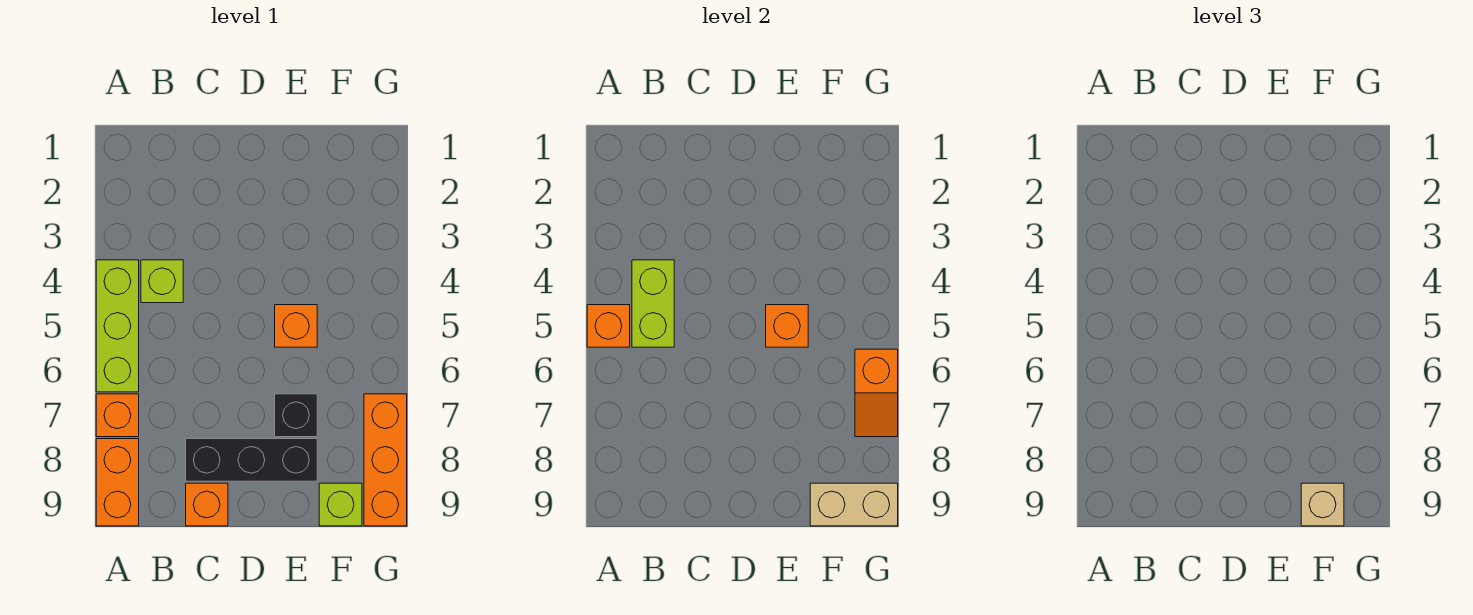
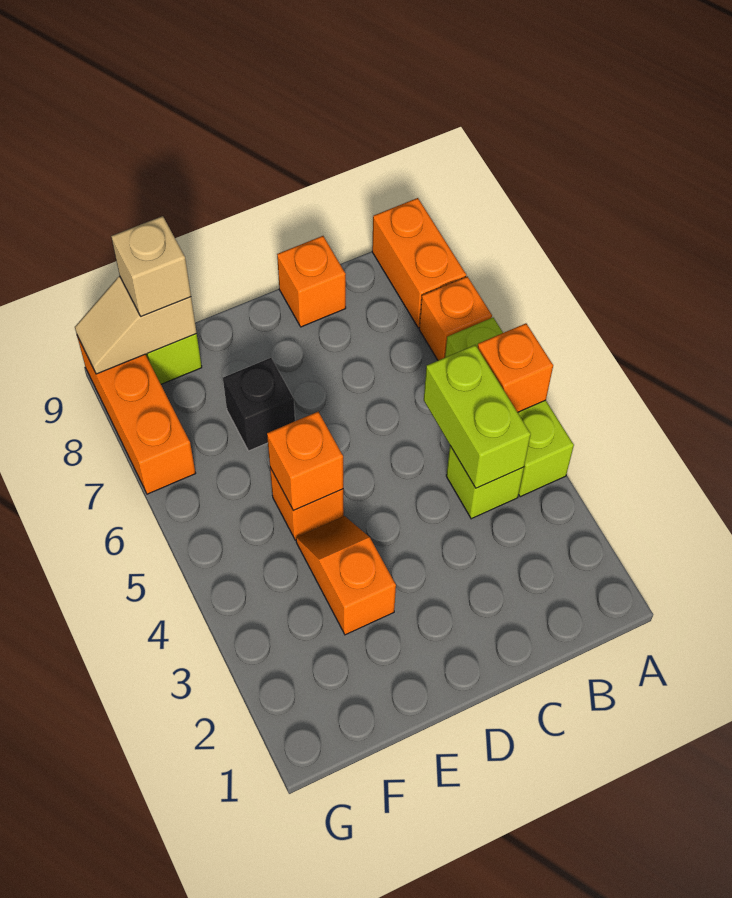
black brick C8:E8 level 1 -> none
tan brick F9:G9 level 2 -> tan slope F9:G9 level 2 top F
orange slope G6:G7 level 2 top 6 -> orange slope E3:E4 level 1 top 3

